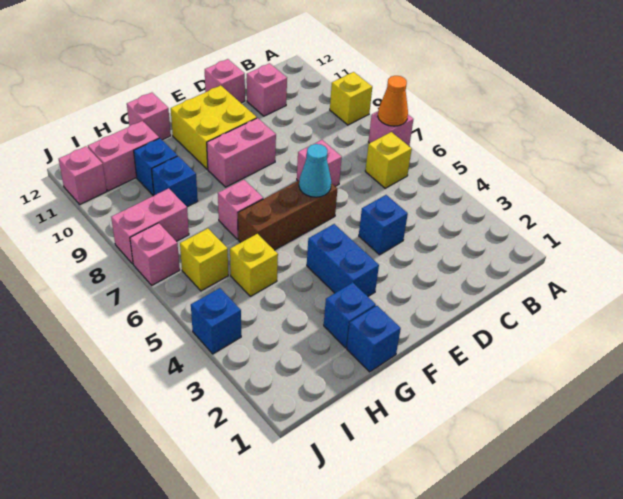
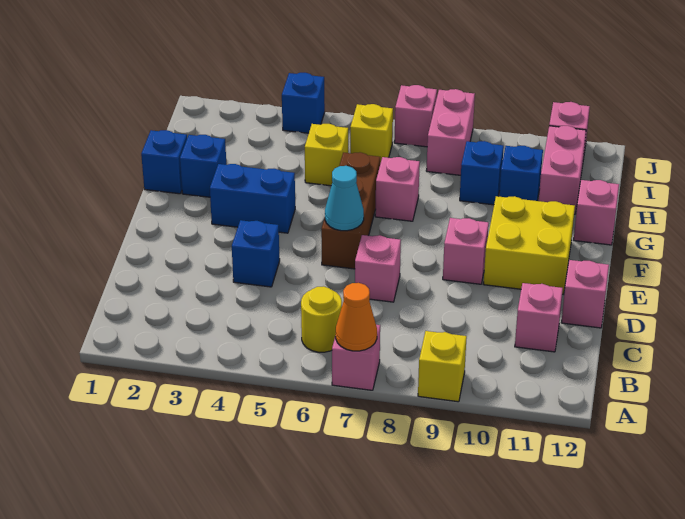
yellow brick B6 level 1 -> yellow round brick B6 level 1
pink brick E9:F9 level 1 -> pink brick E9 level 1

